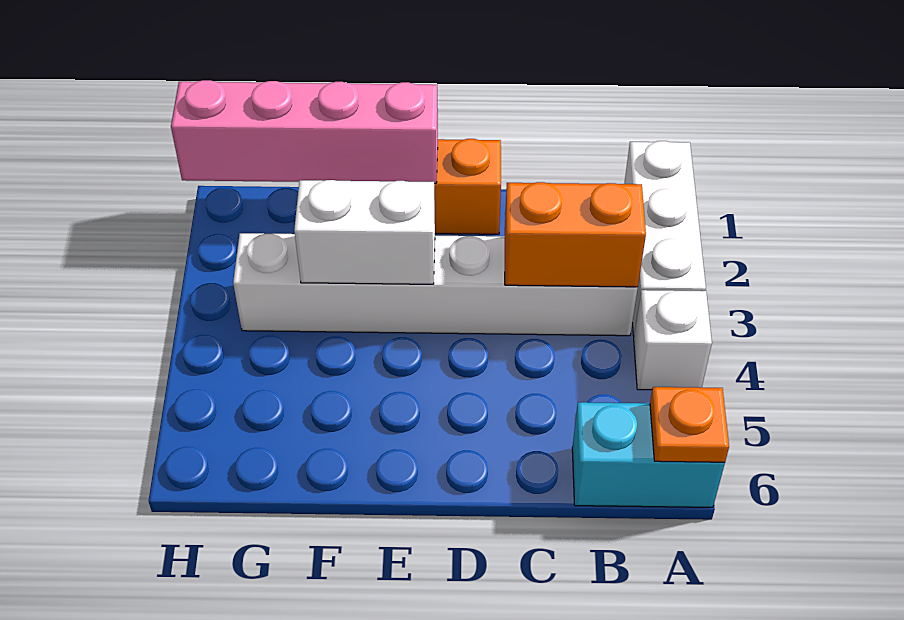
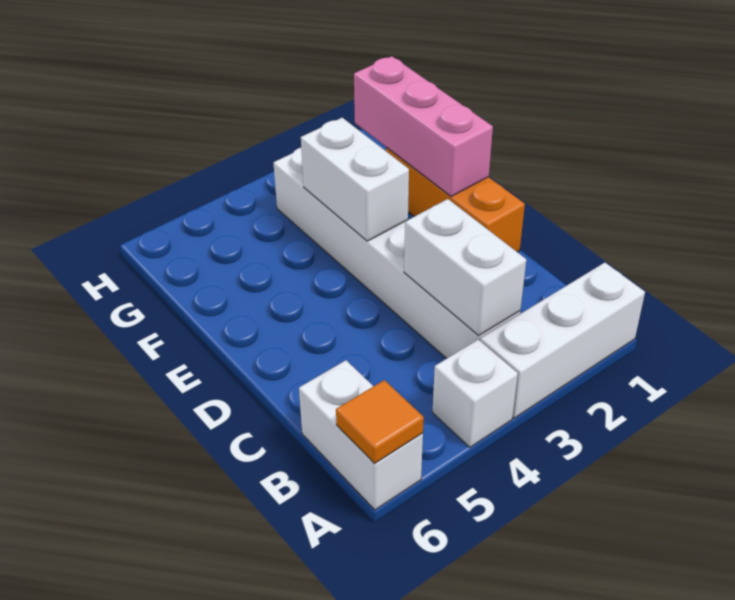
cyan brick A6:B6 level 1 -> white brick A6:B6 level 1
orange plate A6 level 2 -> orange tile A6 level 2
orange brick B3:C3 level 2 -> white brick B3:C3 level 2
pink brick E1:H1 level 2 -> pink brick E1:G1 level 2

